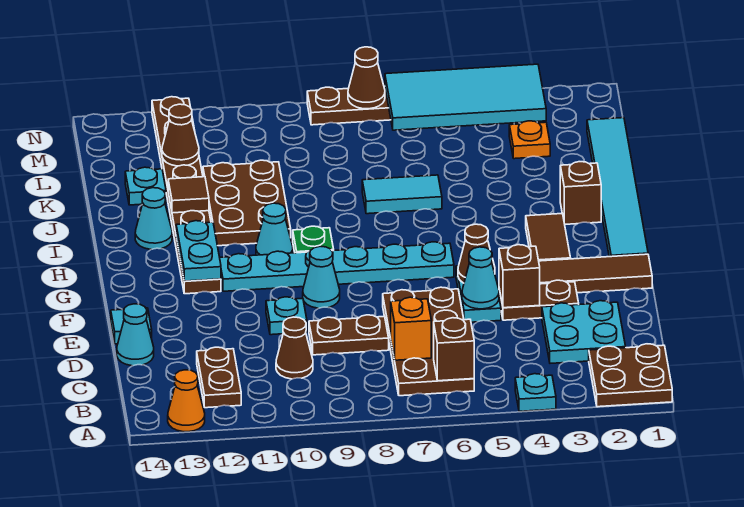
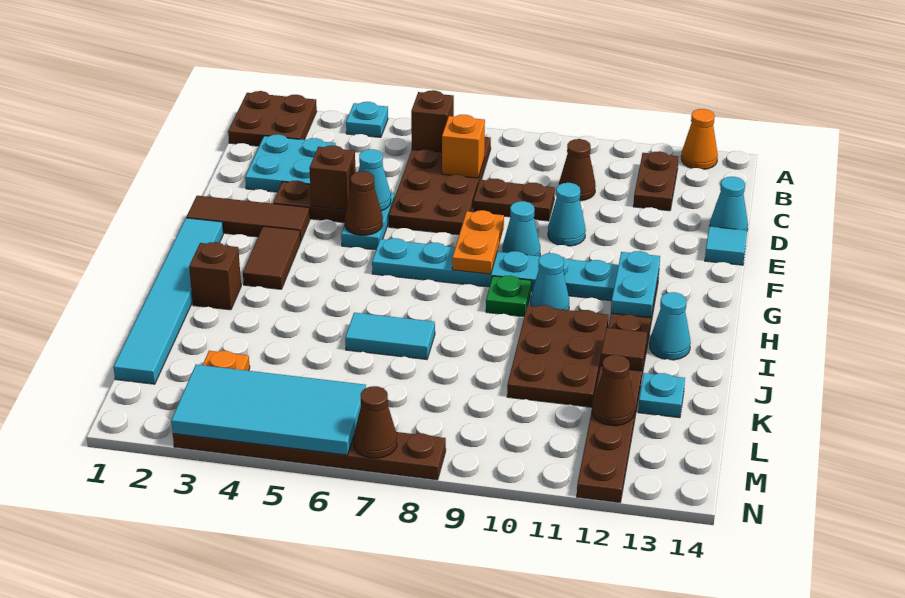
cyan plate E10 level 1 -> cyan cone E10 level 1
none -> orange plate F8:G8 level 2

